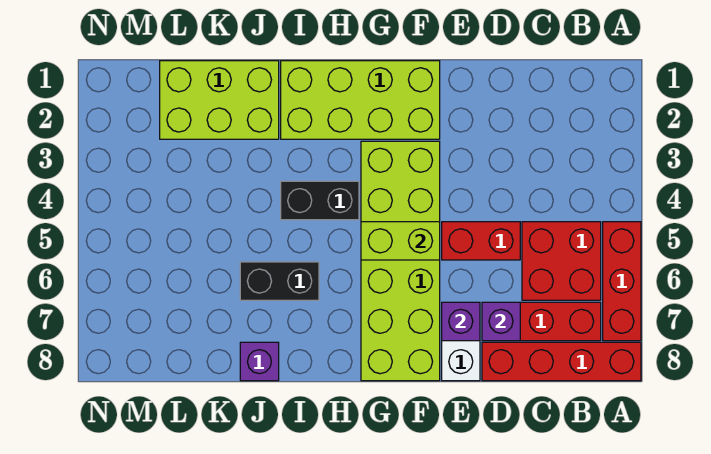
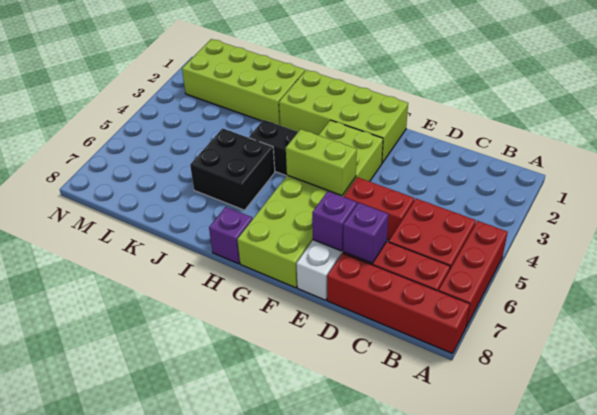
black brick I6:J6 level 1 -> black brick I5:J6 level 1
lime brick J1:L2 level 1 -> lime brick J1:M2 level 1
purple brick J8 level 1 -> purple brick H8 level 1

